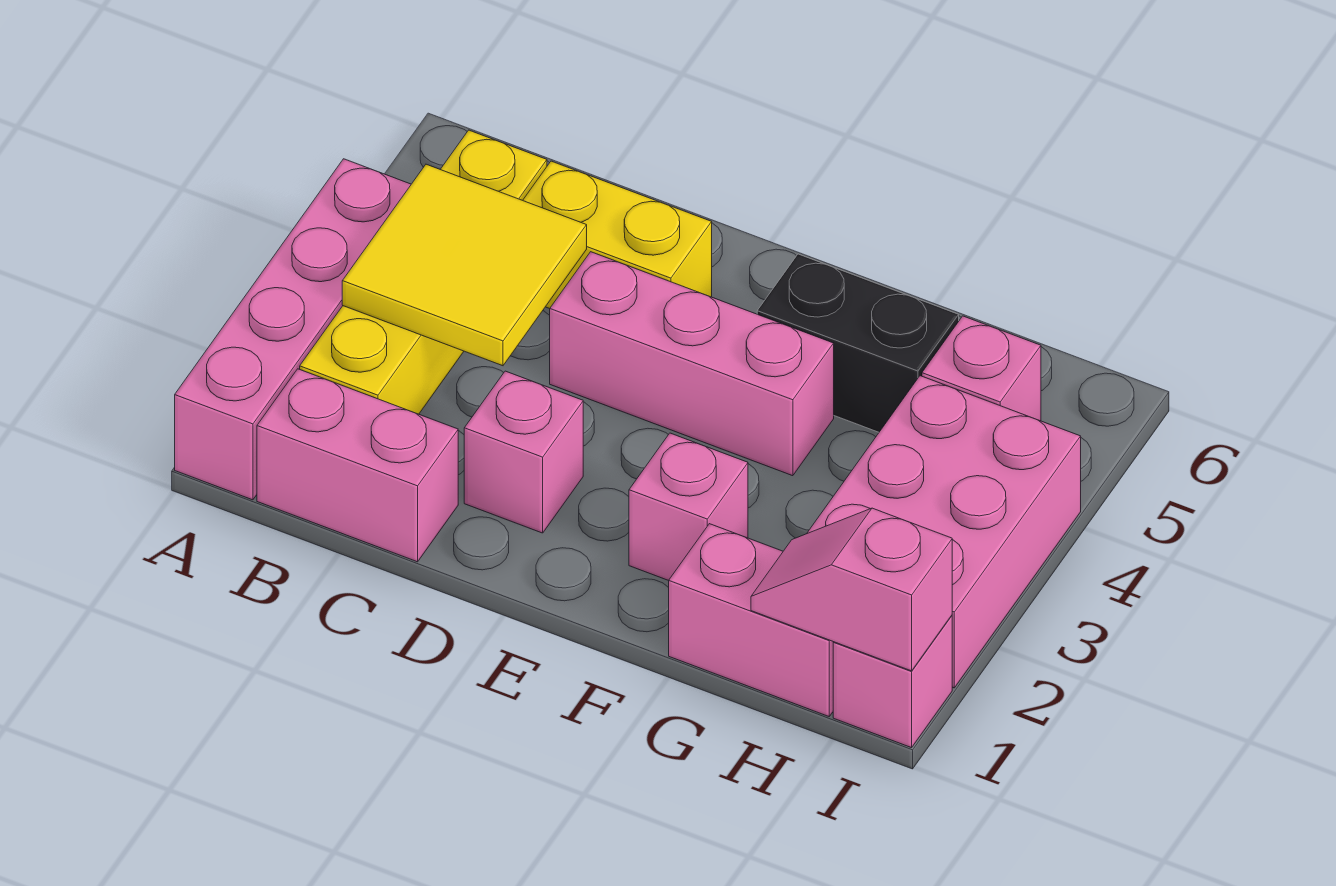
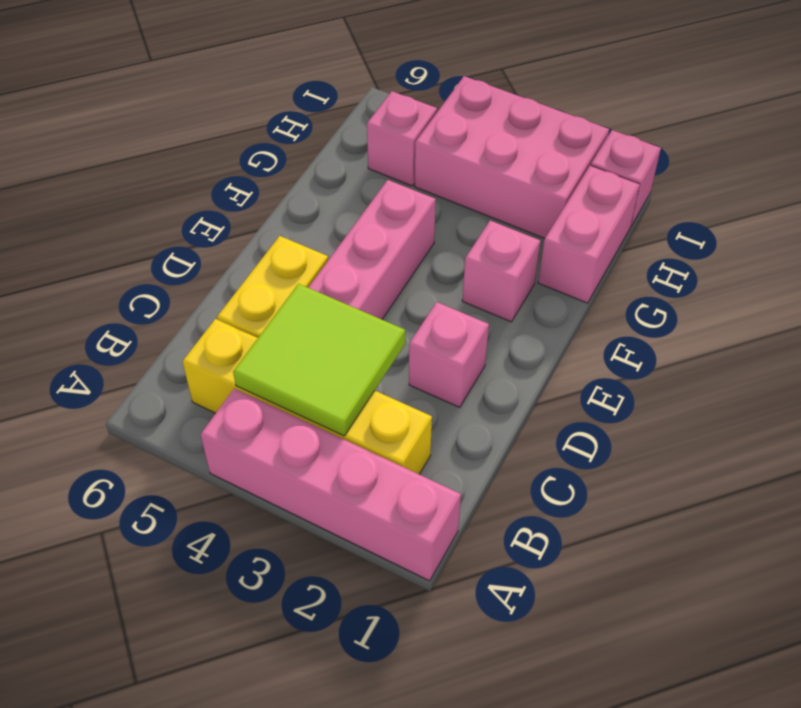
pink brick B1:C1 level 1 -> none
yellow tile B3:C4 level 2 -> lime tile B3:C4 level 2
black brick F5:G5 level 1 -> none
pink slope H1:I1 level 2 top I -> none

